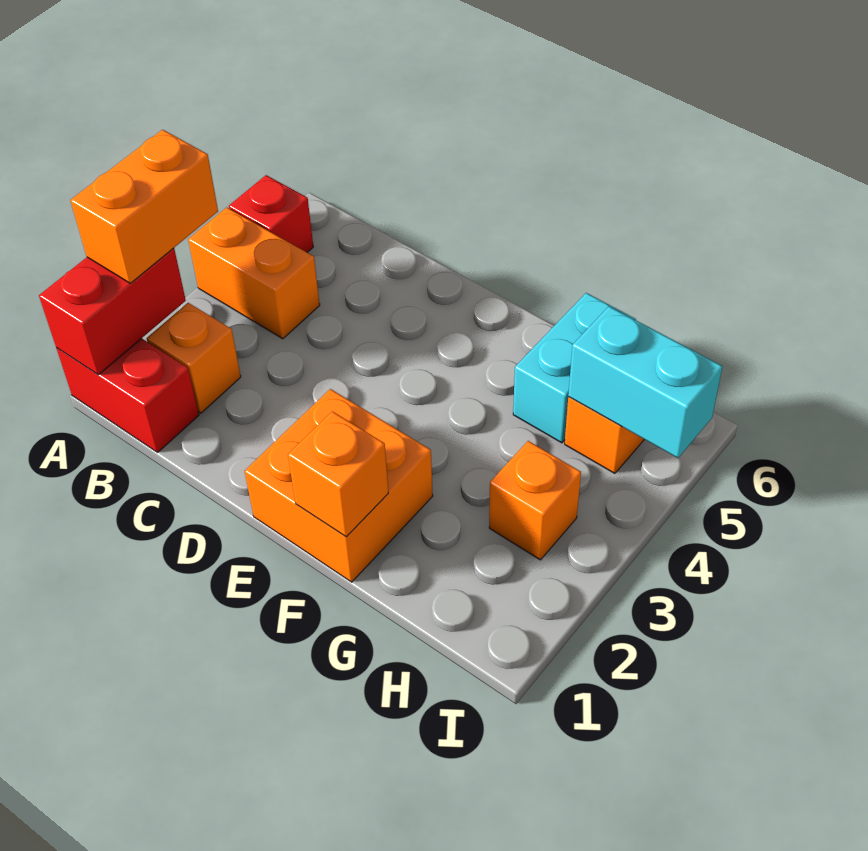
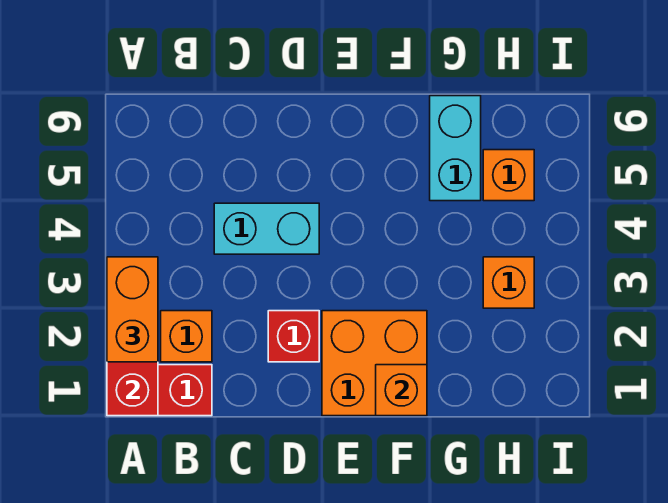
orange brick A4:B4 level 1 -> none
red brick A5 level 1 -> red brick D2 level 1
cyan brick H5:I5 level 2 -> cyan brick C4:D4 level 1

